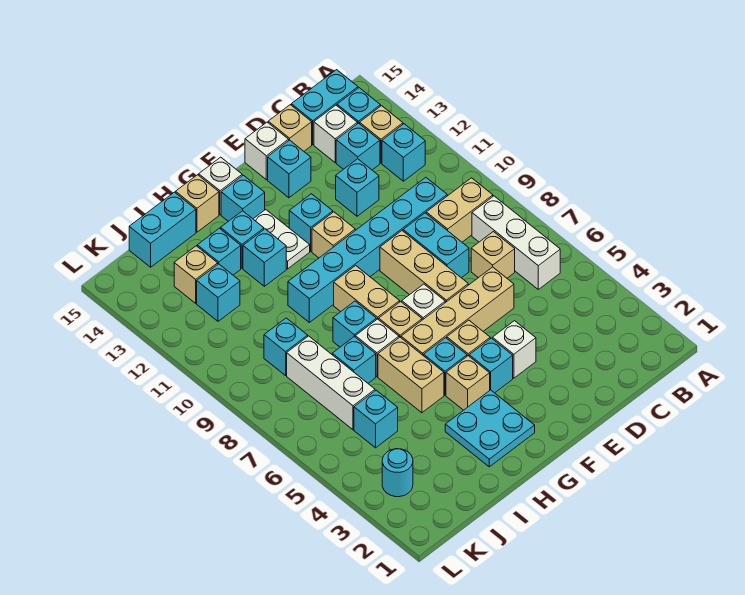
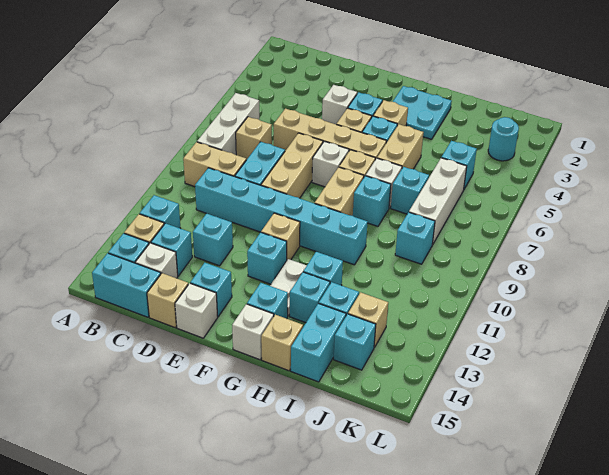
cyan brick I15:J15 level 1 -> cyan brick I14:I15 level 1
cyan brick J12 level 1 -> cyan brick J14 level 1

